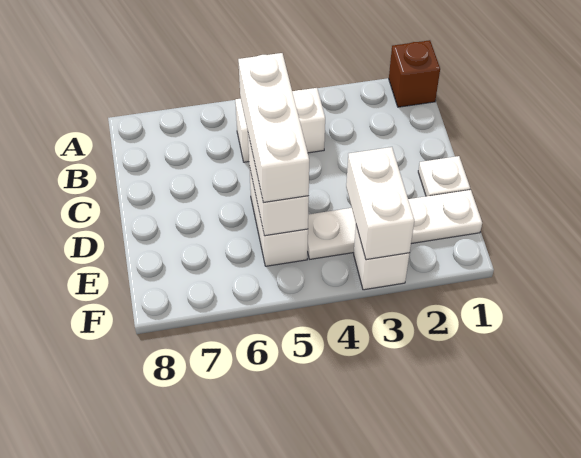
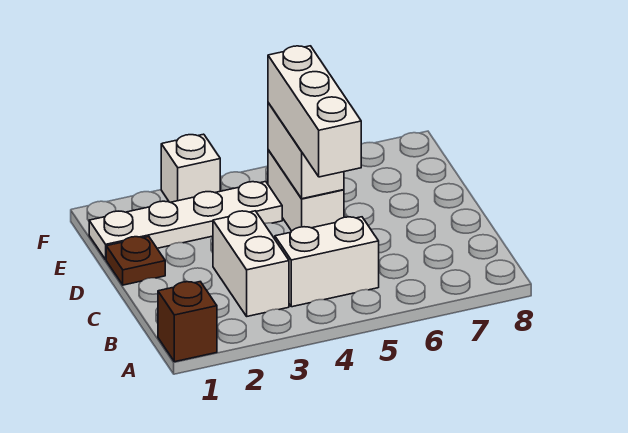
white plate D1 level 1 -> brown plate D1 level 1
white brick E3:F3 level 2 -> white brick B3:C3 level 1

